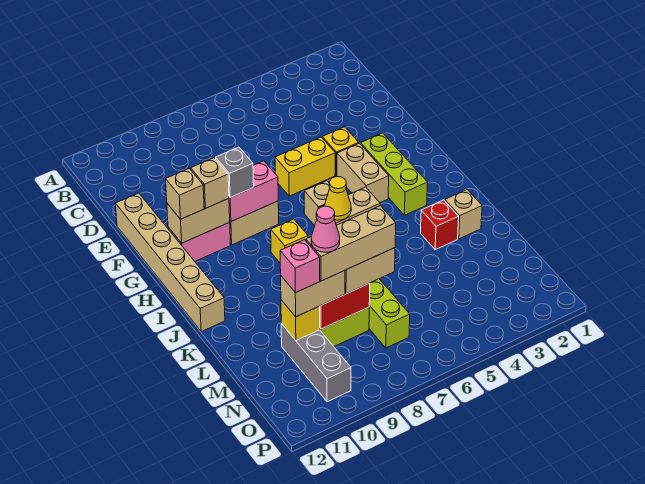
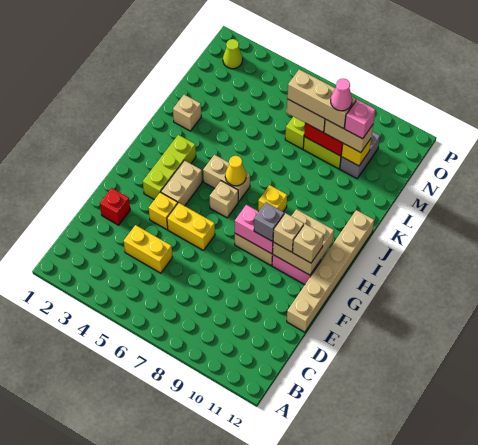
none -> yellow brick D4:D5 level 1
tan brick G10:G11 level 2 -> tan brick G10:H11 level 2
red brick K3 level 1 -> red brick E2 level 1
grey brick M10:O10 level 1 -> grey brick M10:N10 level 1
none -> lime cone O2 level 1

